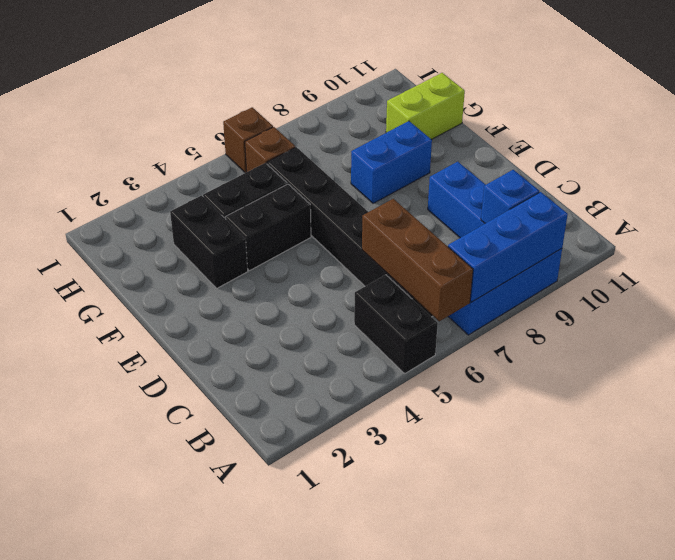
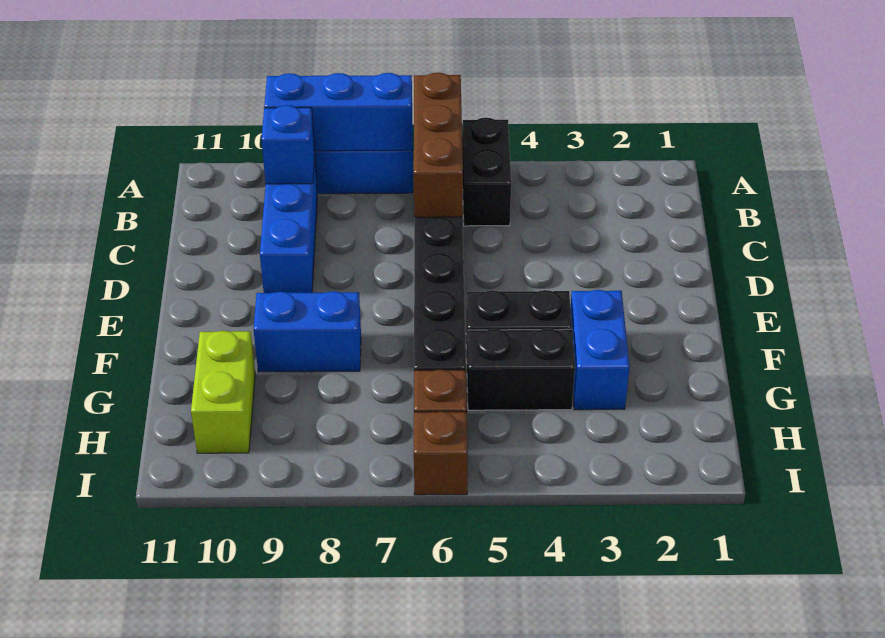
black brick F3:G3 level 1 -> blue brick F3:G3 level 1
lime brick G10:G11 level 1 -> lime brick G10:H10 level 1

